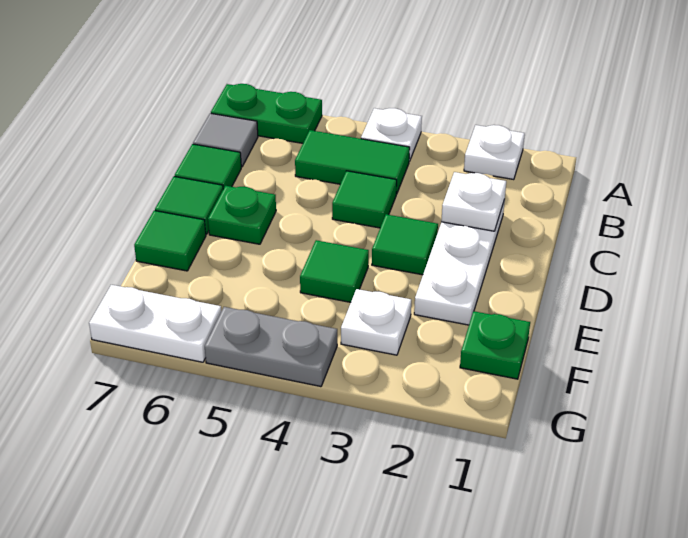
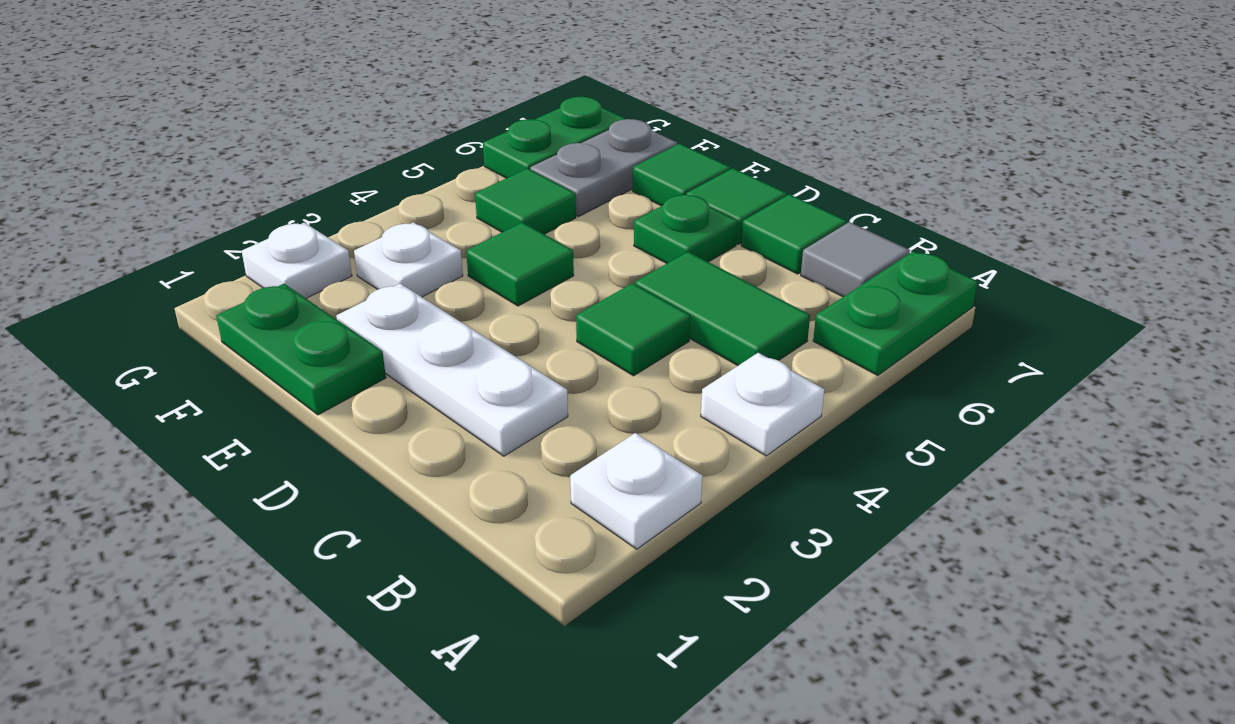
green tile B4:B5 level 1 -> green tile B5:C5 level 1
white plate C2 level 2 -> white plate G2 level 1
green tile D3 level 1 -> green tile F5 level 1
green plate F1 level 1 -> green plate E1:F1 level 1
grey plate G4:G5 level 1 -> grey plate F6:F7 level 1
white plate G6:G7 level 1 -> green plate G6:G7 level 1

